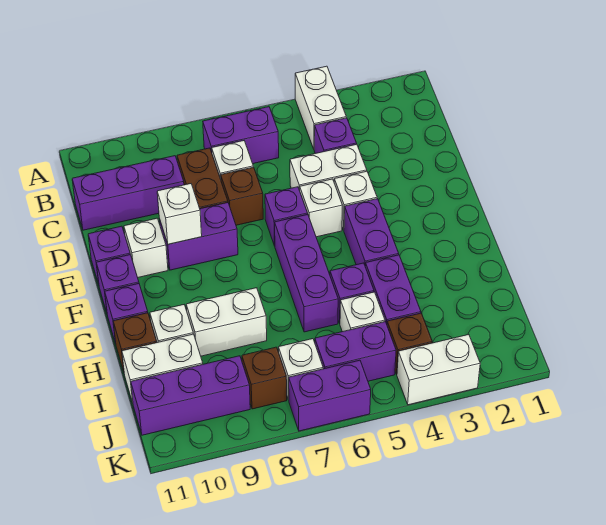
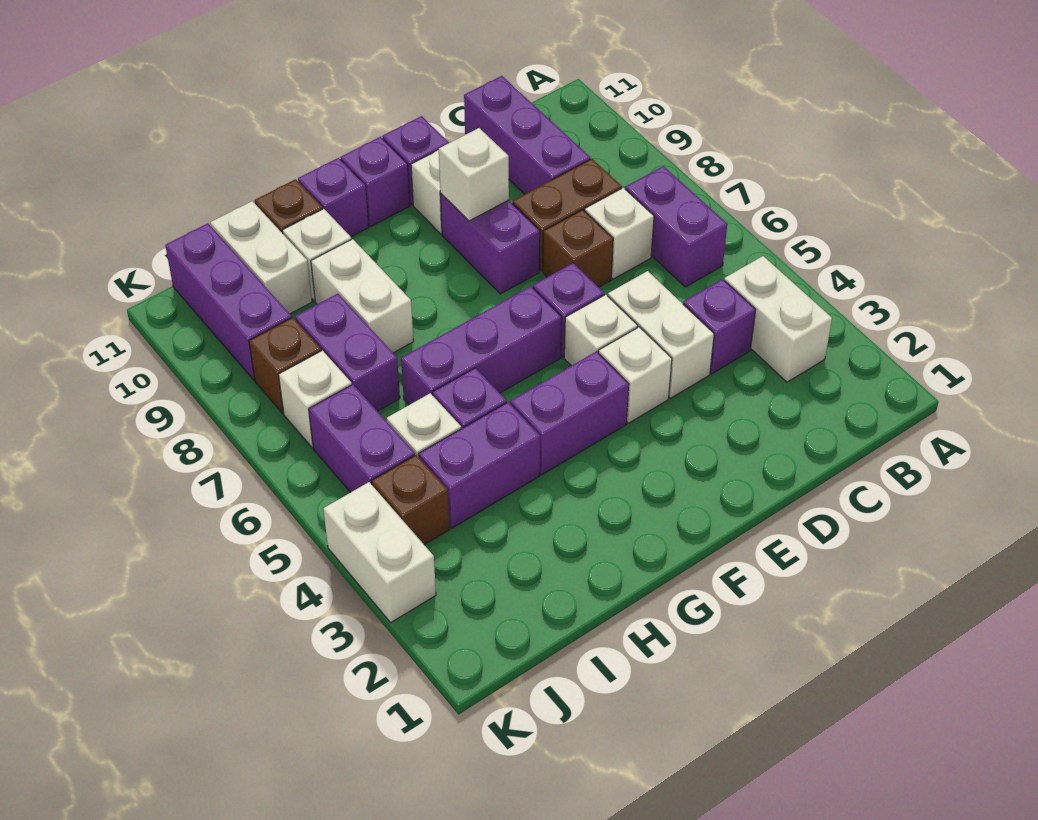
white brick A4:B4 level 1 -> white brick B3:B4 level 1
purple brick K6:K7 level 1 -> purple brick I7:I8 level 1

